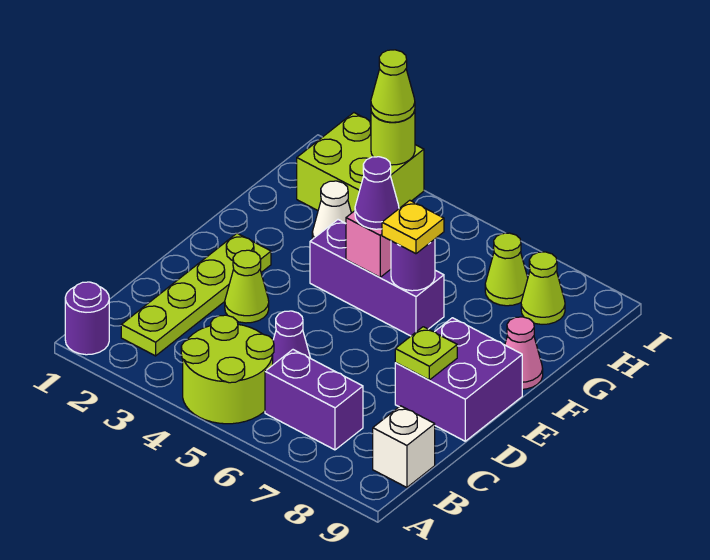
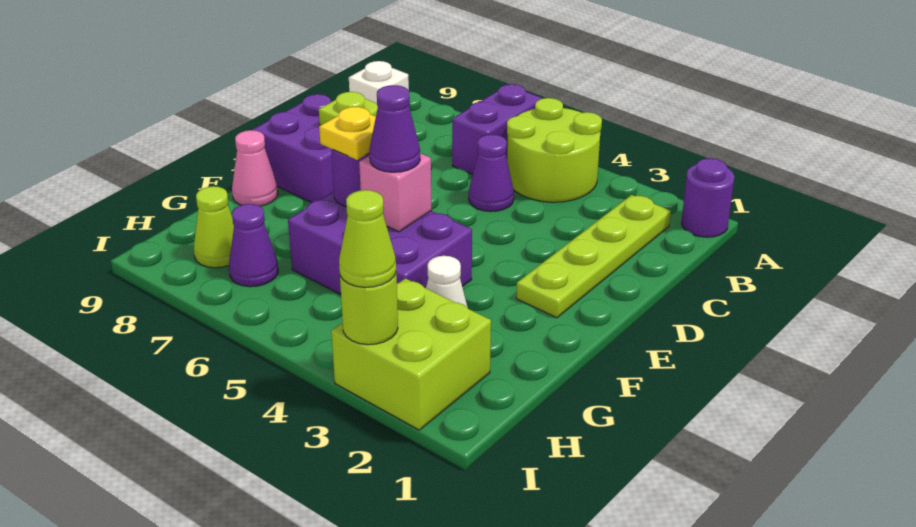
purple brick B6:B7 level 1 -> purple brick A6:B6 level 1
lime cone D3 level 1 -> none
purple brick F4:F6 level 1 -> purple brick F4:G6 level 1
lime cone H7 level 1 -> purple cone H7 level 1

